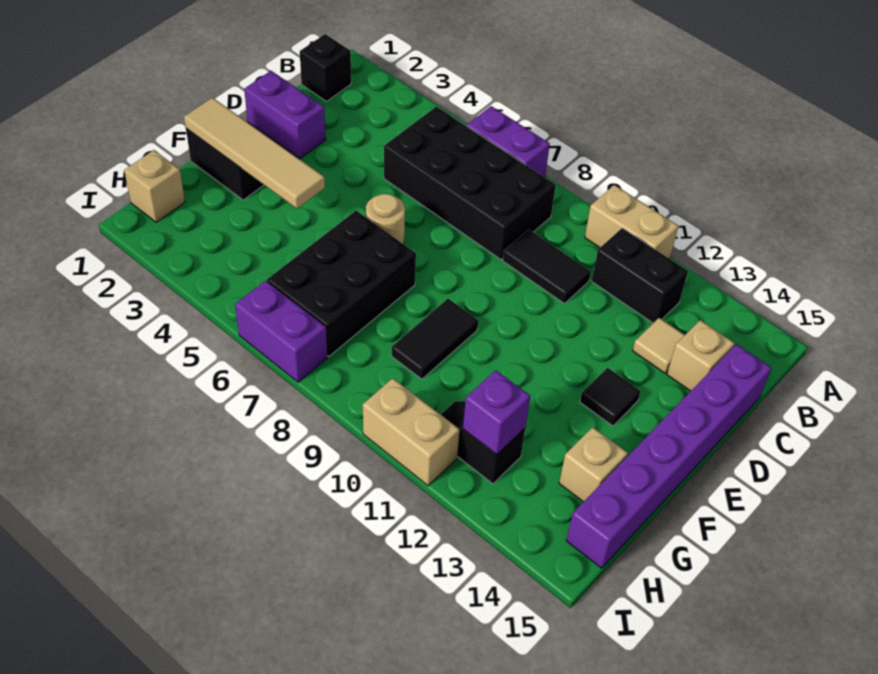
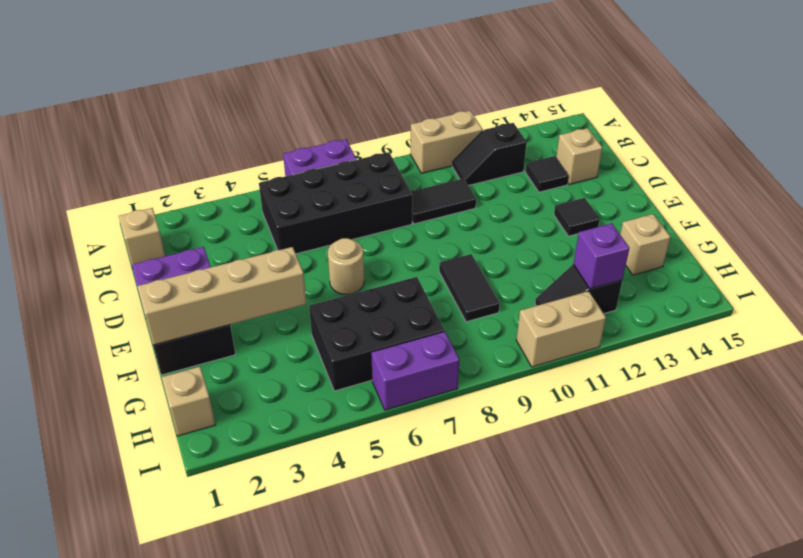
black brick B1 level 1 -> tan brick B1 level 1
black brick B11:B12 level 1 -> black slope B11:B12 level 1 top 12
tan tile C13 level 1 -> black tile C13 level 1
purple brick C15:H15 level 1 -> none
tan tile F1:F4 level 2 -> tan brick F1:F4 level 2
black brick F6:H7 level 1 -> black brick G5:H7 level 1

